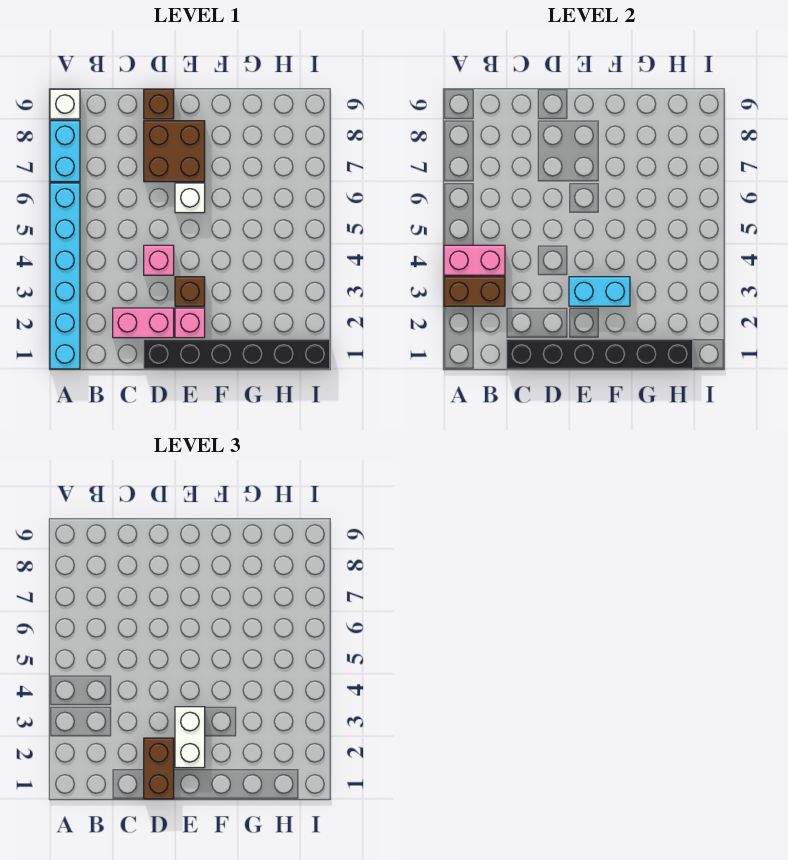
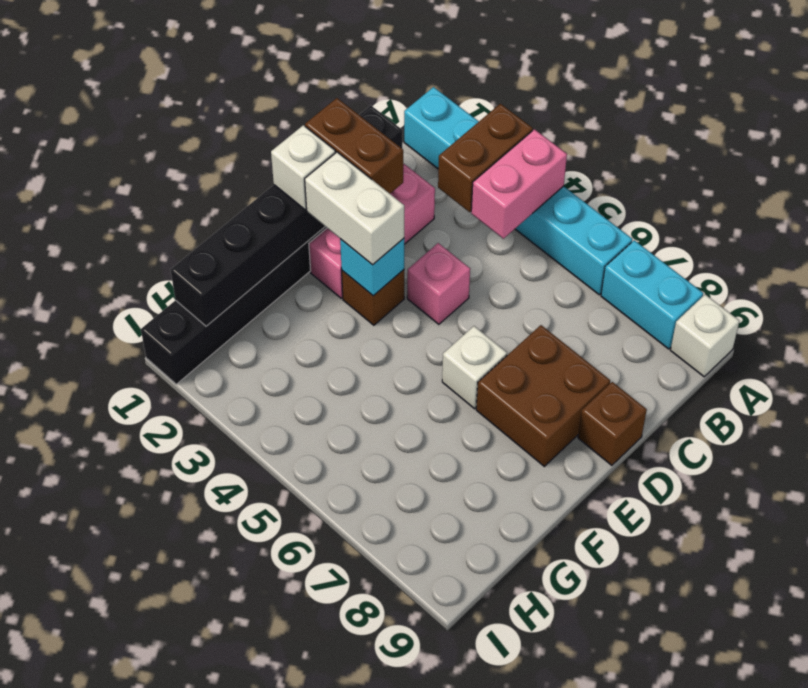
none -> white brick E1 level 3
cyan brick E3:F3 level 2 -> cyan brick E3 level 2

